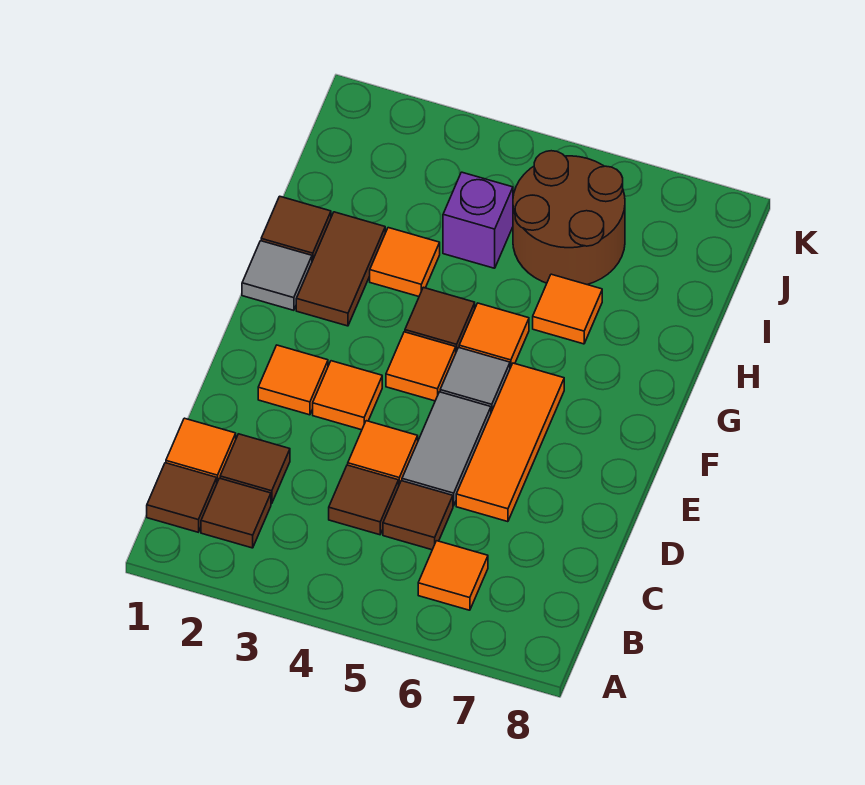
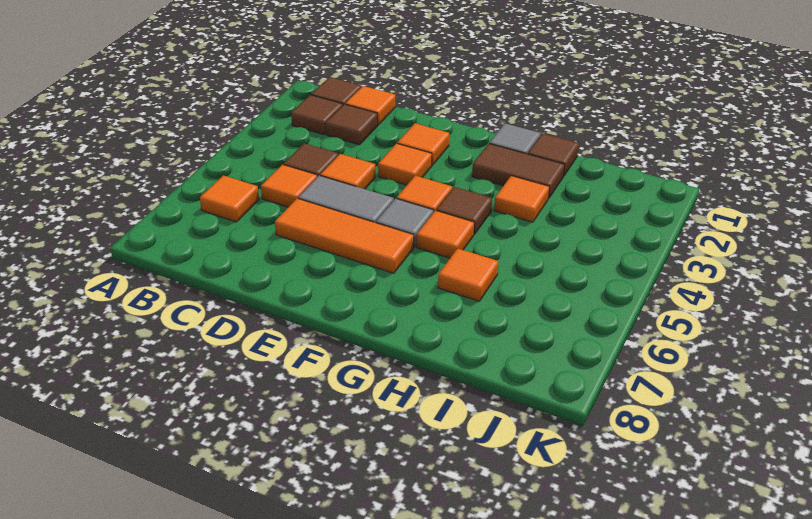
brown tile C5 level 1 -> orange tile C5 level 1
purple brick I4 level 1 -> none
brown round brick I5:J6 level 1 -> none

